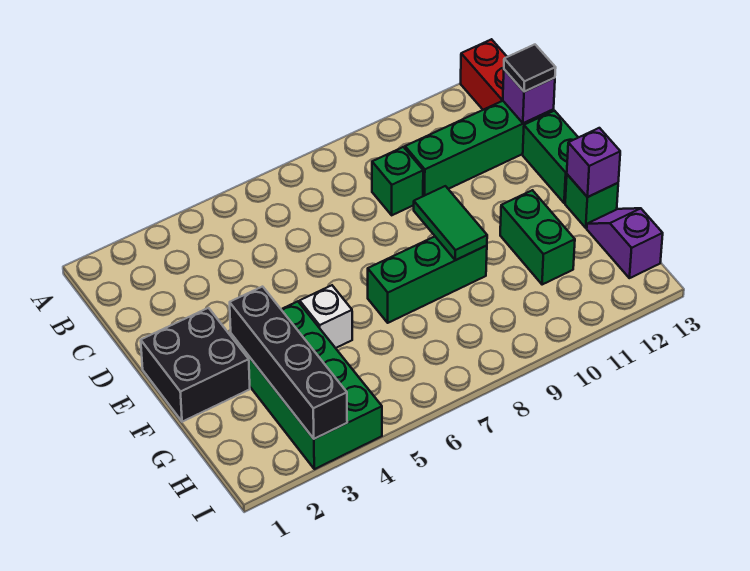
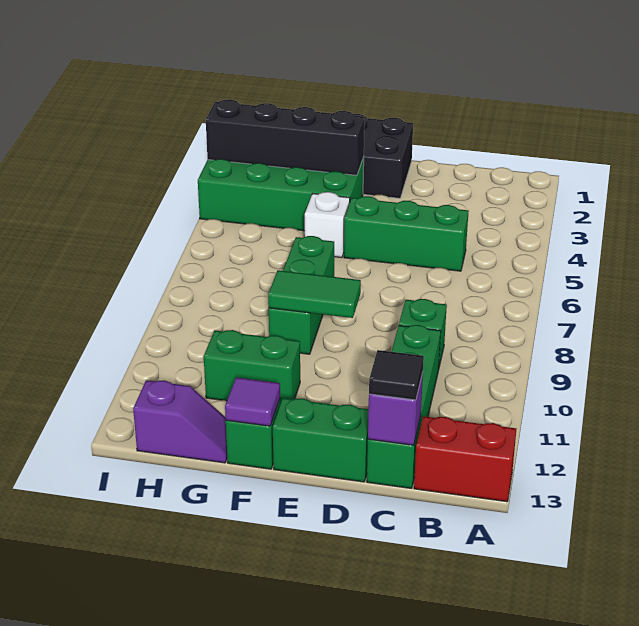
none -> green brick C5:E5 level 1
purple brick F13 level 2 -> purple tile F13 level 2

